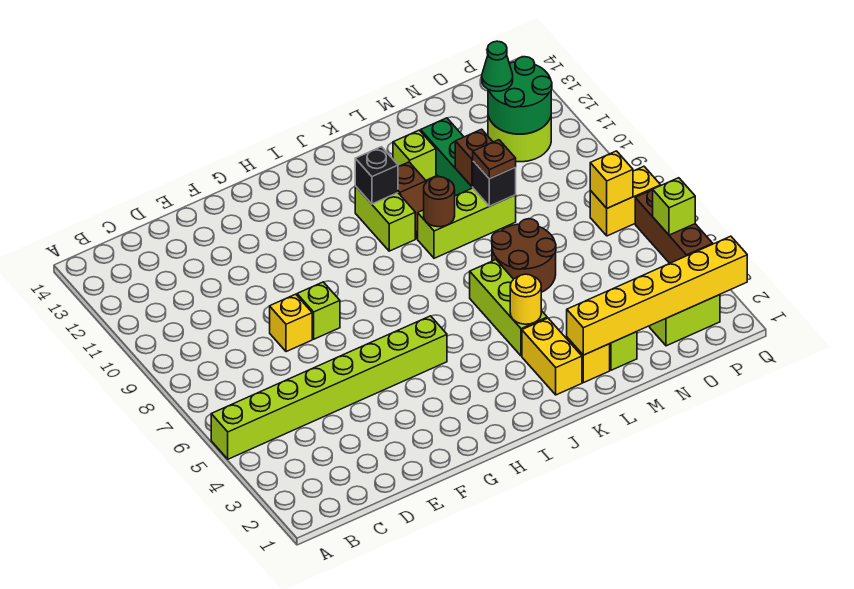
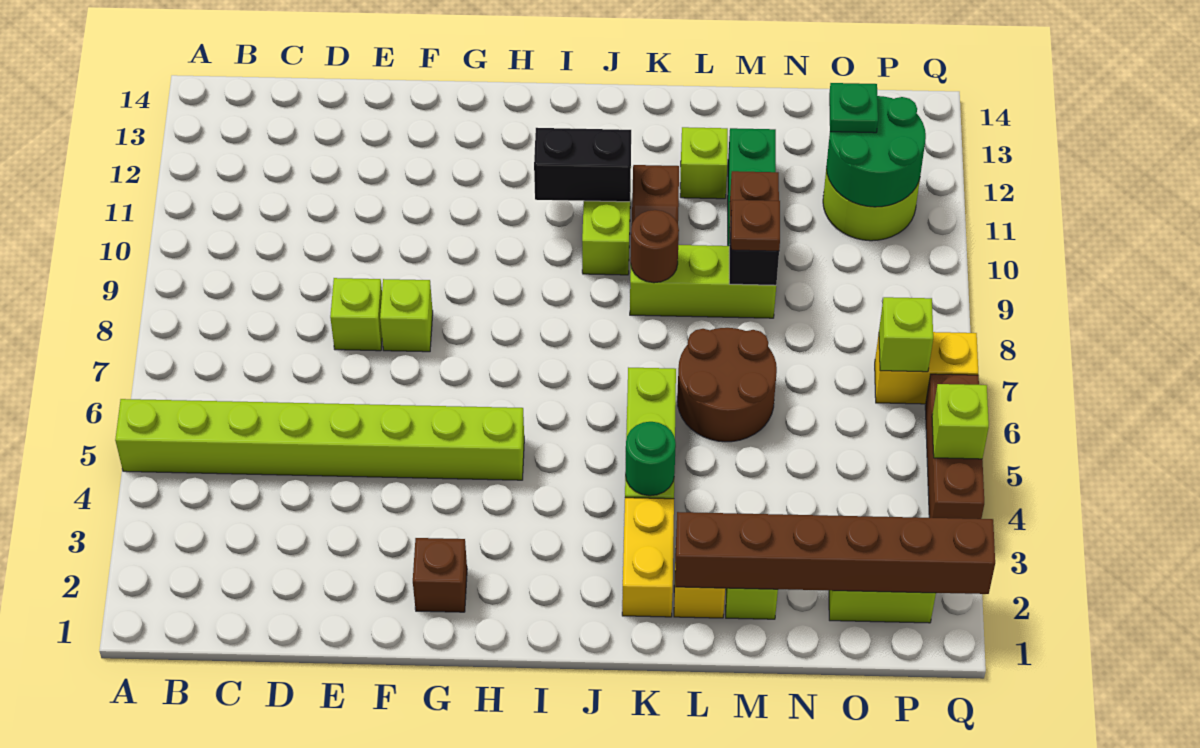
yellow brick E8 level 1 -> lime brick E8 level 1
none -> brown brick G2 level 1
black brick J11 level 2 -> black brick I11:J11 level 2
yellow round brick K4 level 2 -> green round brick K4 level 2
yellow brick L2:Q2 level 2 -> brown brick L2:Q2 level 2
green cone O12 level 3 -> green plate O12 level 3
yellow brick P7 level 2 -> lime brick P7 level 2

